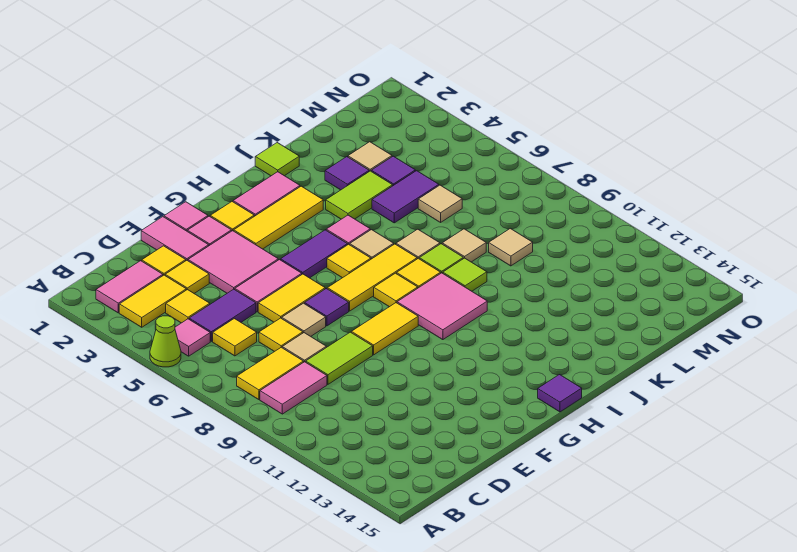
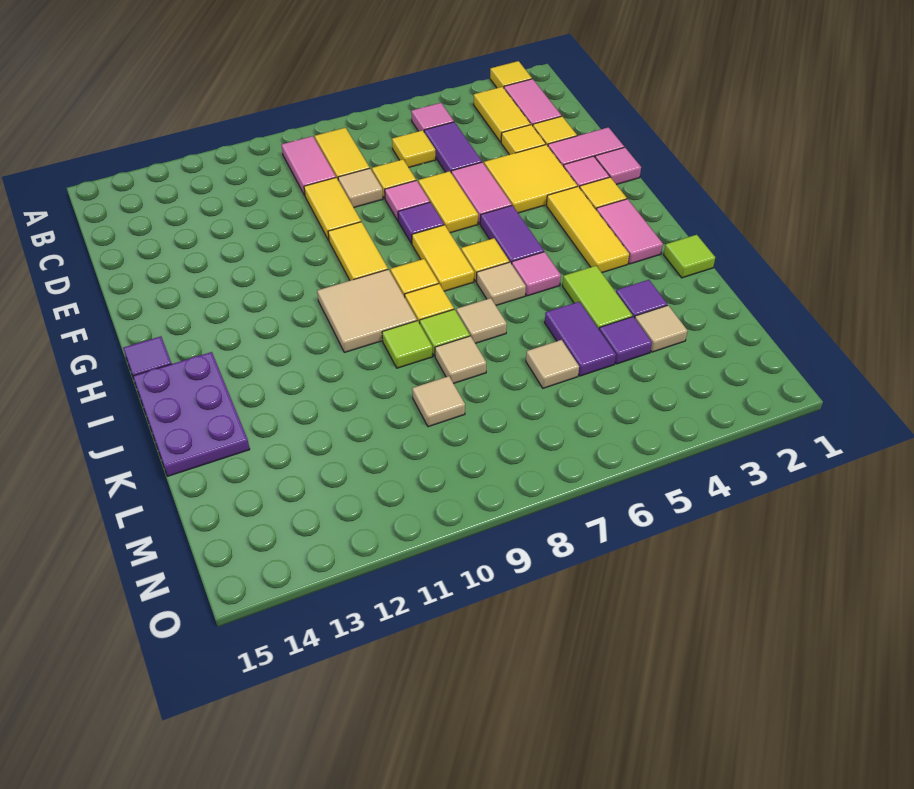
lime cone A5 level 1 -> none
yellow tile C4 level 1 -> yellow tile A2 level 1
lime tile D9:E9 level 1 -> yellow tile D9:E9 level 1
pink tile E3:F4 level 1 -> yellow tile E3:F4 level 1
tan tile E7 level 1 -> pink tile E7 level 1
yellow tile G7:I7 level 1 -> yellow tile G7:H7 level 1
pink tile H9:I10 level 1 -> tan tile H9:I10 level 1
none -> purple plate I14:K15 level 1

